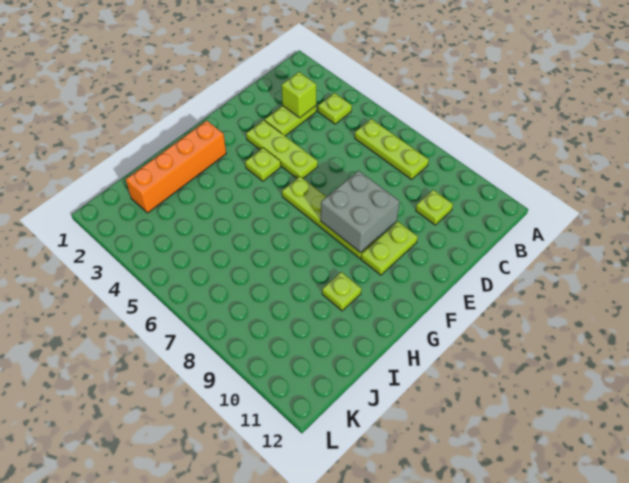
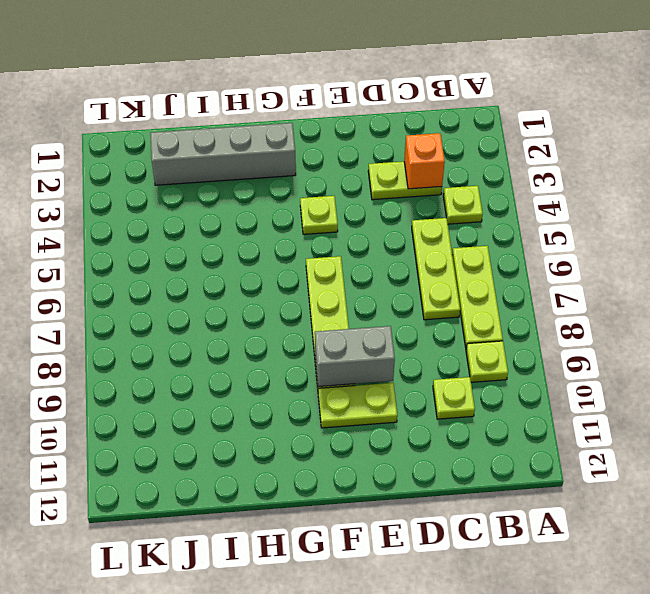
lime brick C3 level 2 -> orange brick C3 level 2
lime plate E3:E5 level 1 -> lime plate C5:C7 level 1
grey brick E8:F9 level 2 -> grey brick E9:F9 level 2
orange brick G2:J2 level 1 -> grey brick G2:J2 level 1
lime plate H10 level 1 -> lime plate B9 level 1

